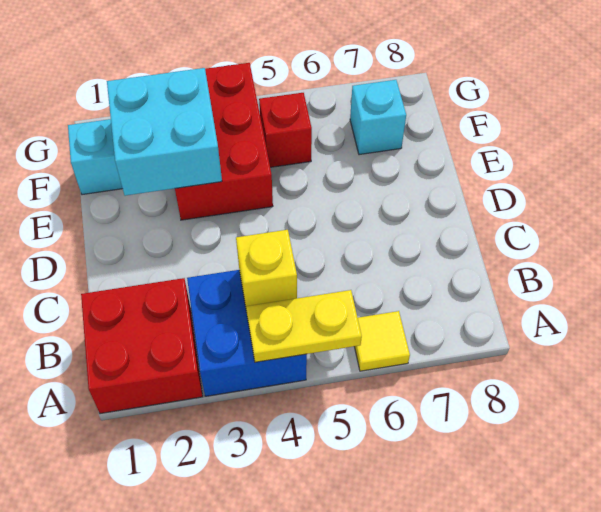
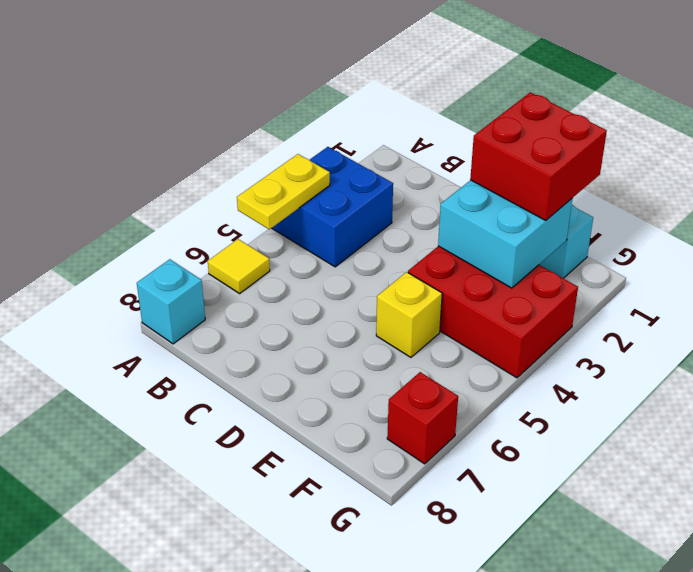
red brick A1:B2 level 1 -> red brick E1:F2 level 3
yellow brick B4 level 2 -> yellow brick E5 level 1
red brick F5 level 1 -> red brick G7 level 1
cyan brick F7 level 1 -> cyan brick A8 level 1

